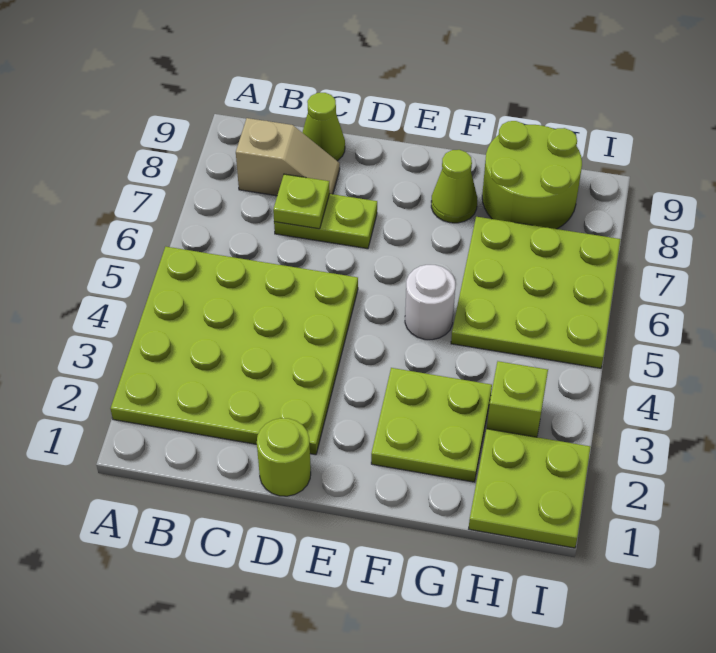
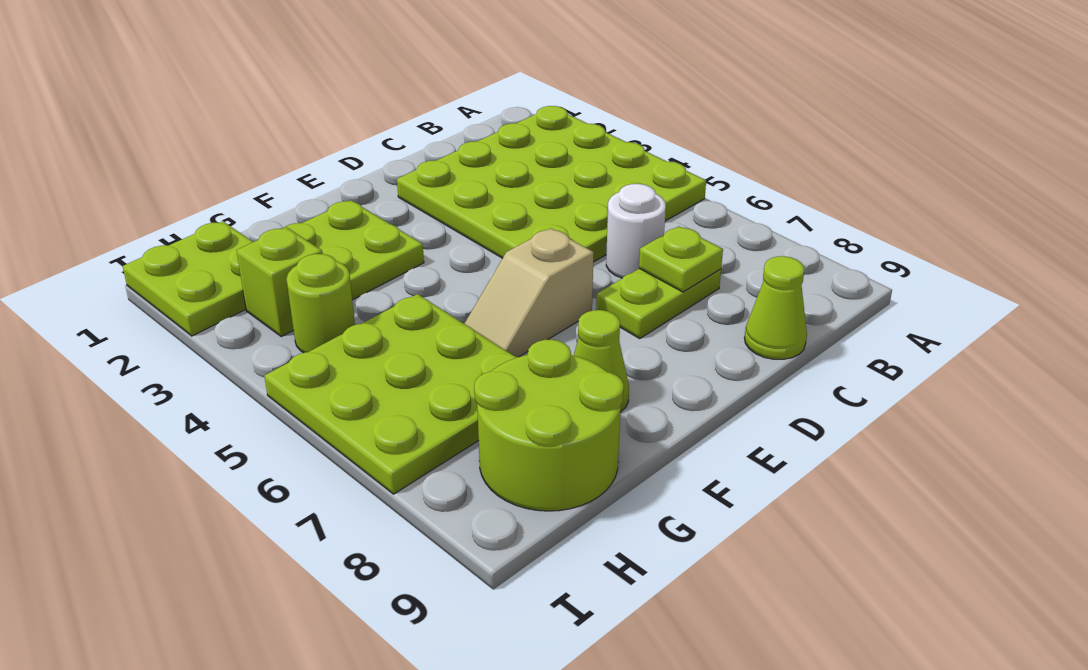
tan slope B8:C8 level 1 top B -> tan slope E6:F6 level 1 top E
lime round brick D1 level 1 -> lime round brick H4 level 1
white round brick F5 level 1 -> white round brick C6 level 1

